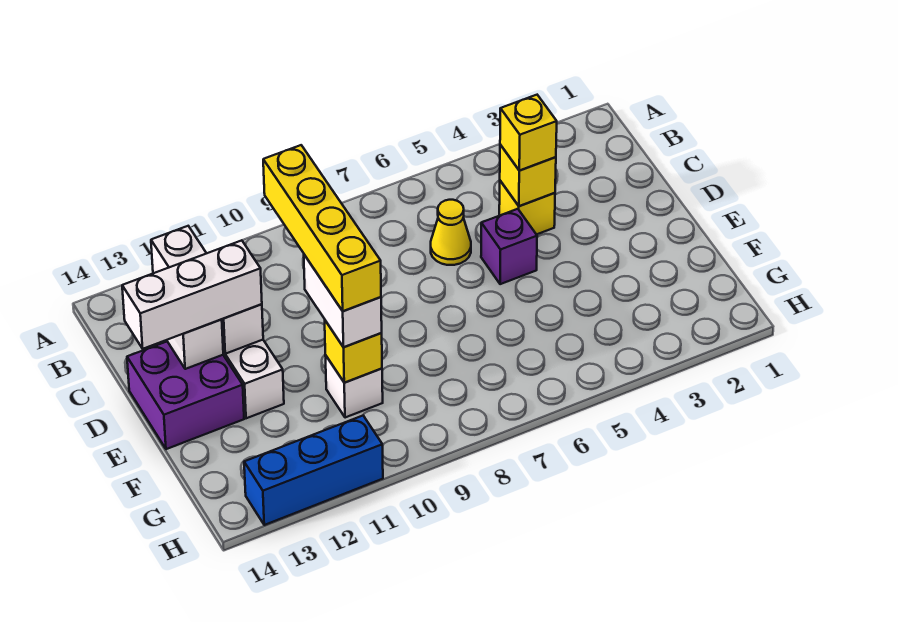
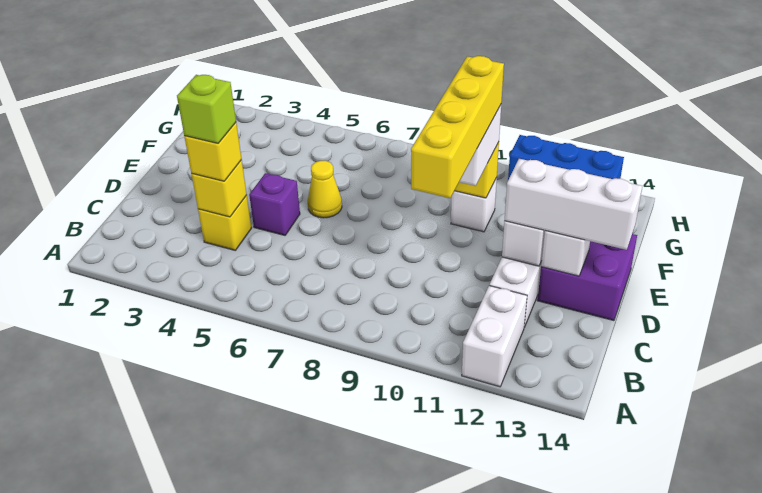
none -> lime brick C4 level 4
yellow cone C6 level 1 -> yellow cone E6 level 1

